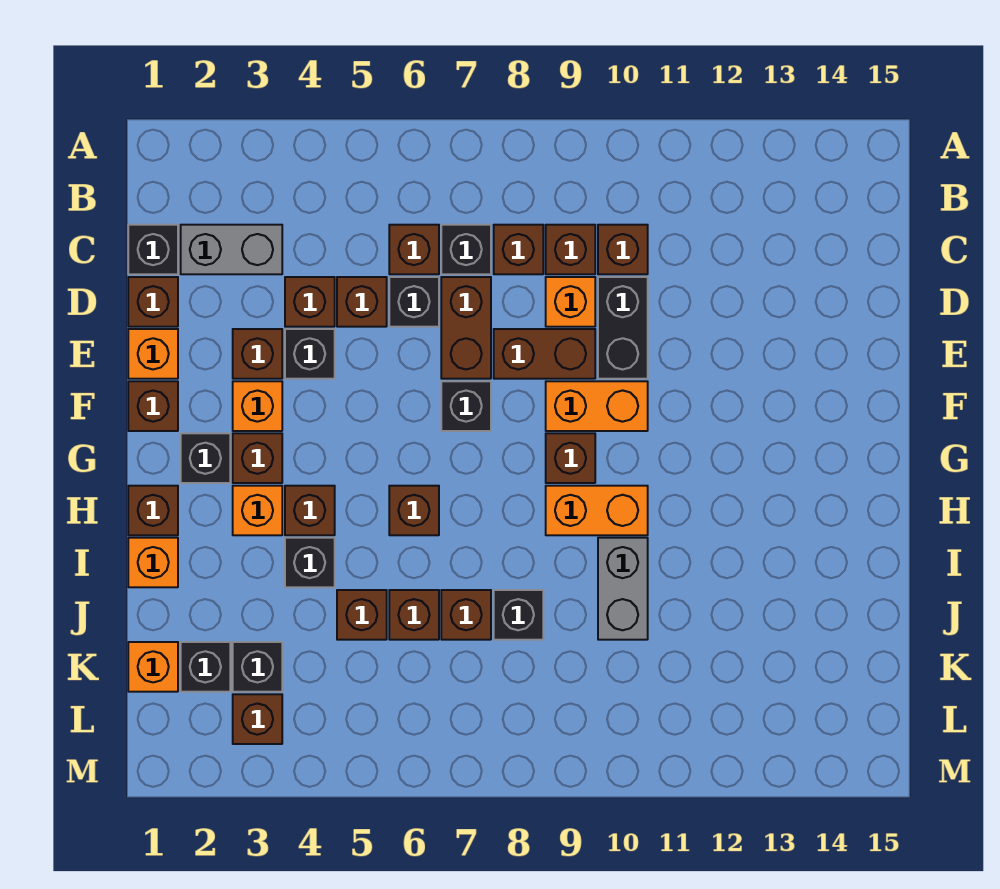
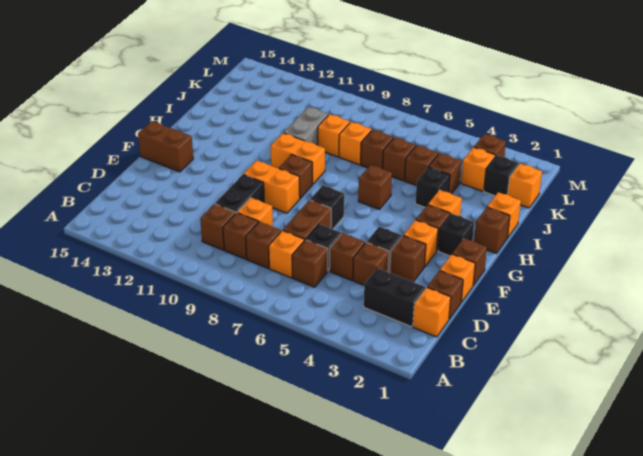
black brick C1 level 1 -> orange brick C1 level 1
grey brick C2:C3 level 1 -> black brick C2:C3 level 1
black brick C7 level 1 -> orange brick C7 level 1
brown brick E8:E9 level 1 -> brown brick F14:F15 level 1
brown brick H4 level 1 -> brown brick J4 level 1
black brick J8 level 1 -> orange brick J8 level 1
none -> orange brick J9 level 1
black brick K3 level 1 -> orange brick K3 level 1

